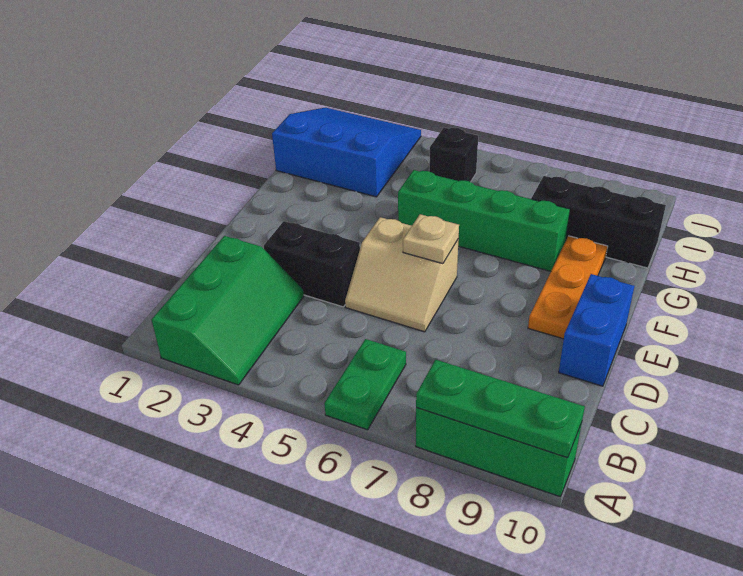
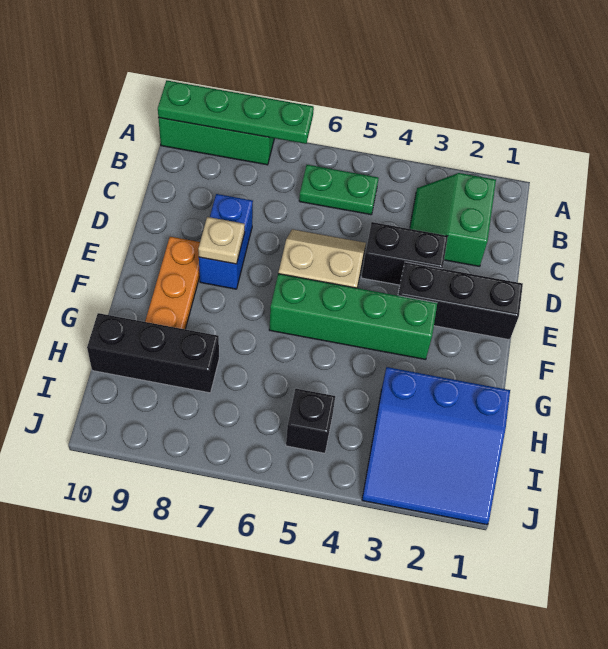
green slope A2:C3 level 1 top 2 -> green slope B2:C3 level 1 top 2
green plate A6:B6 level 1 -> green plate B5:B6 level 1
green plate A8:A10 level 2 -> green plate A7:A10 level 2
blue brick D10:E10 level 1 -> blue brick D8:E8 level 1
none -> black brick E1:E3 level 1
tan plate E6 level 2 -> tan plate E8 level 2
green brick G5:G8 level 1 -> green brick F3:F6 level 1

